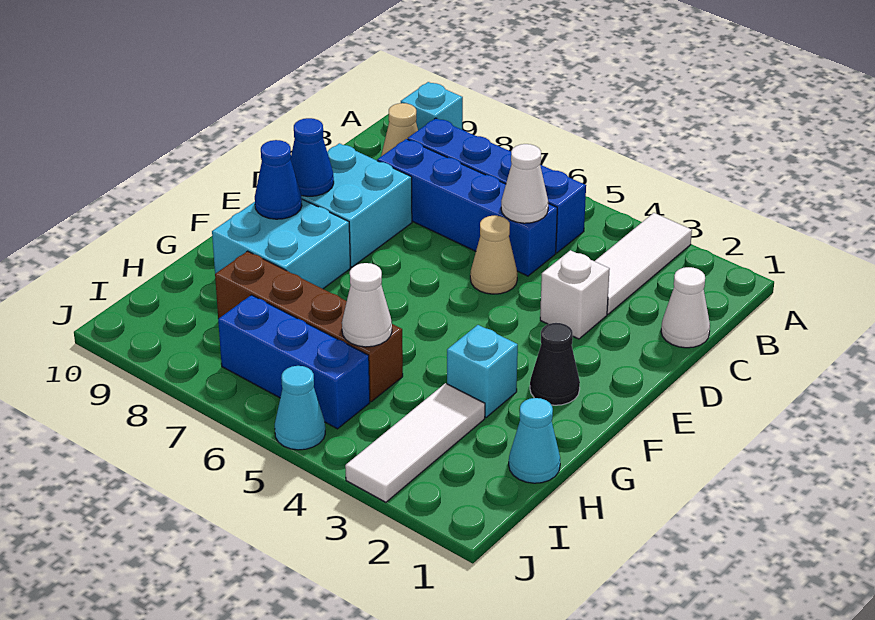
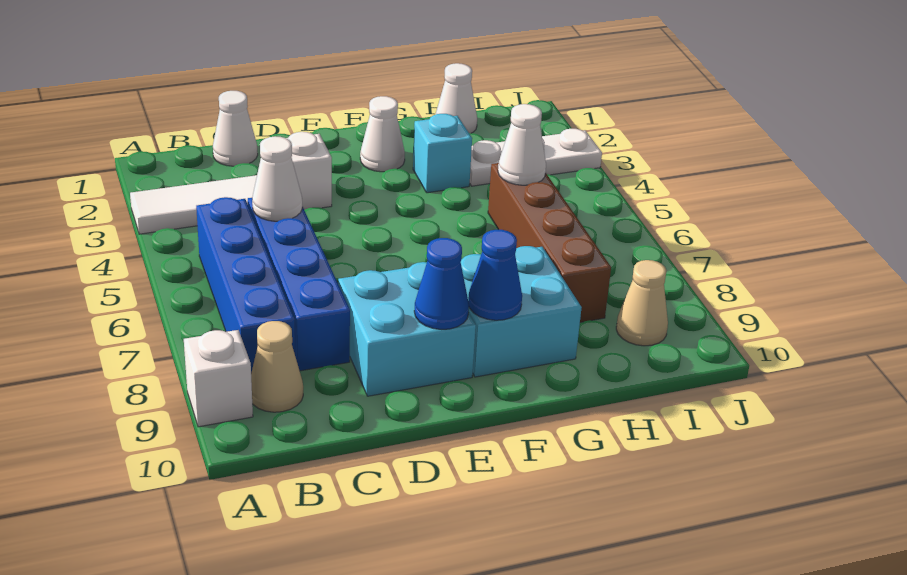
cyan brick A9 level 1 -> white brick A9 level 1
tan cone D5 level 1 -> tan cone I9 level 1
black cone F2 level 1 -> white cone F2 level 1
cyan cone H1 level 1 -> white cone H1 level 1
white tile H3:J3 level 1 -> white plate H3:J3 level 1
blue brick I5:I7 level 1 -> none
cyan cone J5 level 1 -> none

